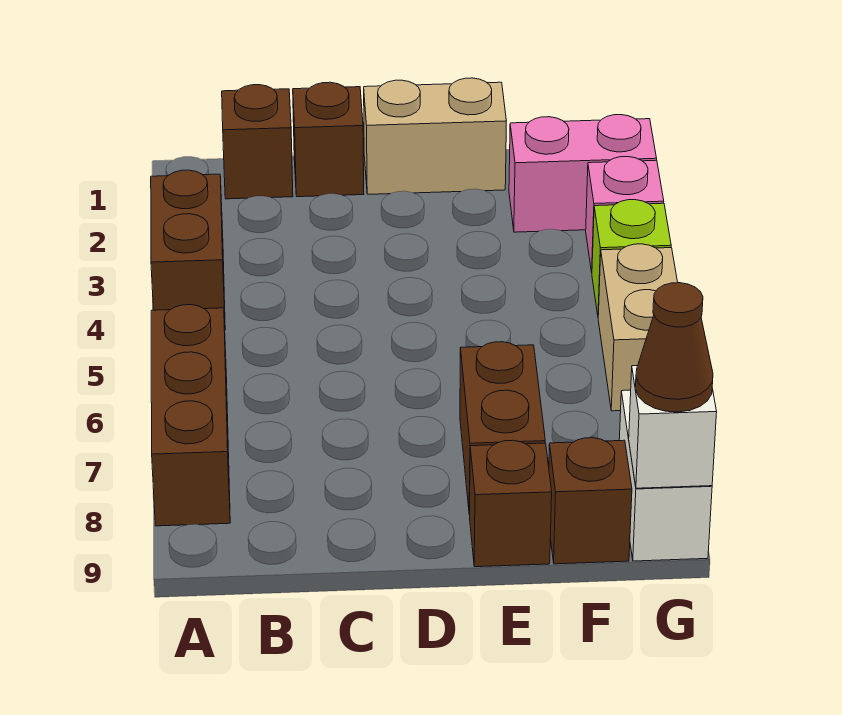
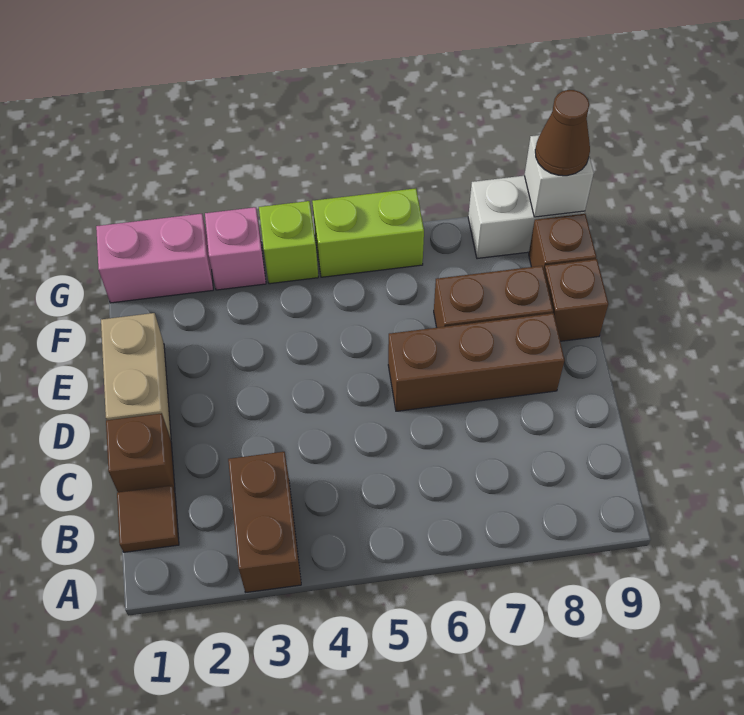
brown brick A3:A4 level 1 -> brown brick A3:B3 level 1
brown brick A6:A8 level 1 -> brown brick D6:D8 level 1
brown brick B1 level 1 -> brown tile B1 level 1
pink brick F2:G2 level 1 -> pink brick G1:G2 level 1
tan brick G5:G6 level 1 -> lime brick G5:G6 level 1

